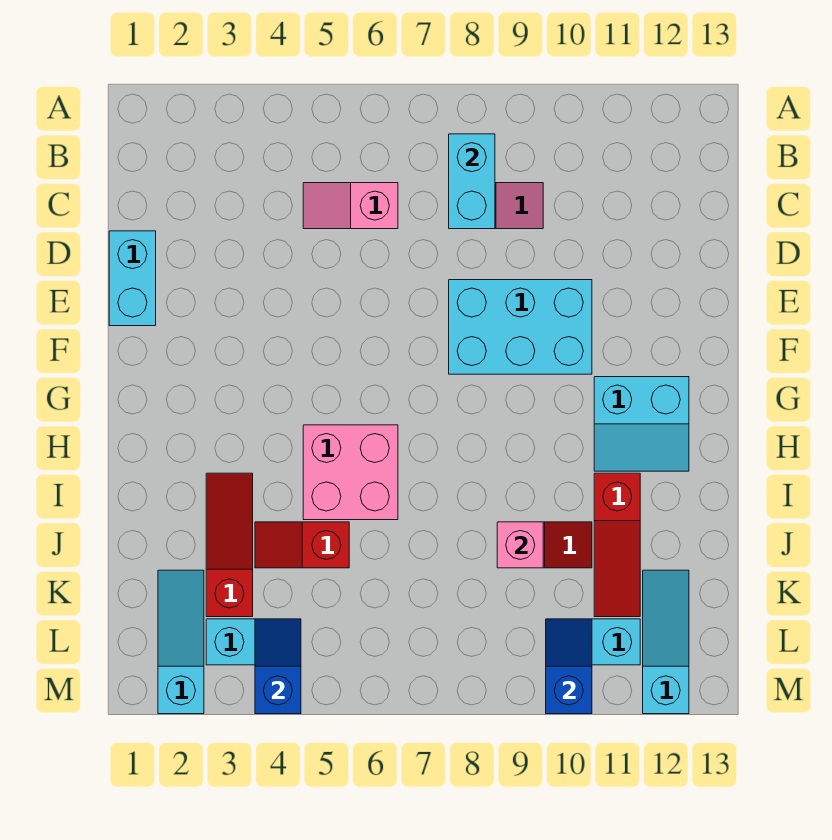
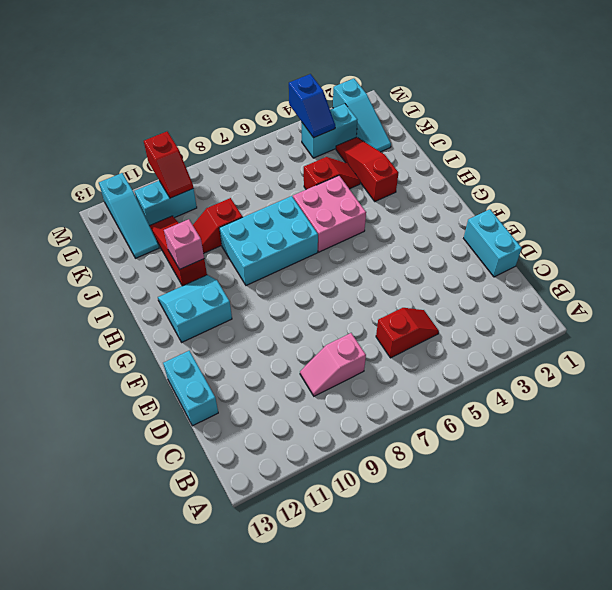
cyan brick B8:C8 level 2 -> cyan brick D13:E13 level 1
pink slope C5:C6 level 1 top 6 -> red slope C5:C6 level 1 top 6
cyan brick E8:F10 level 1 -> cyan brick H7:I9 level 1
red slope I3:K3 level 1 top K -> red slope I3:K3 level 1 top I
pink brick J9 level 2 -> pink brick I11 level 2
blue slope L10:M10 level 2 top M -> red slope L10:M10 level 2 top M

